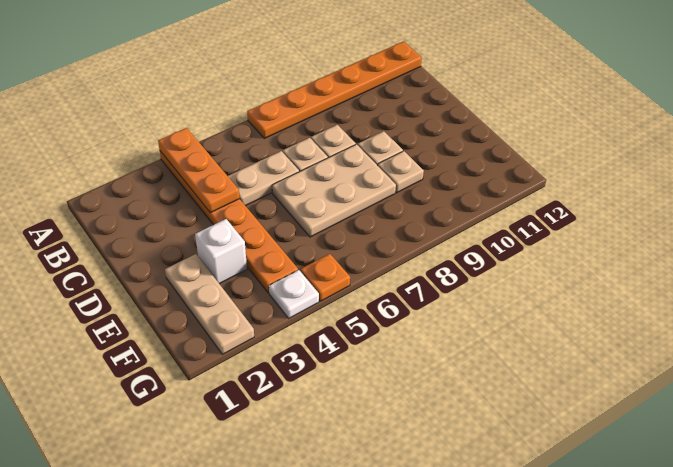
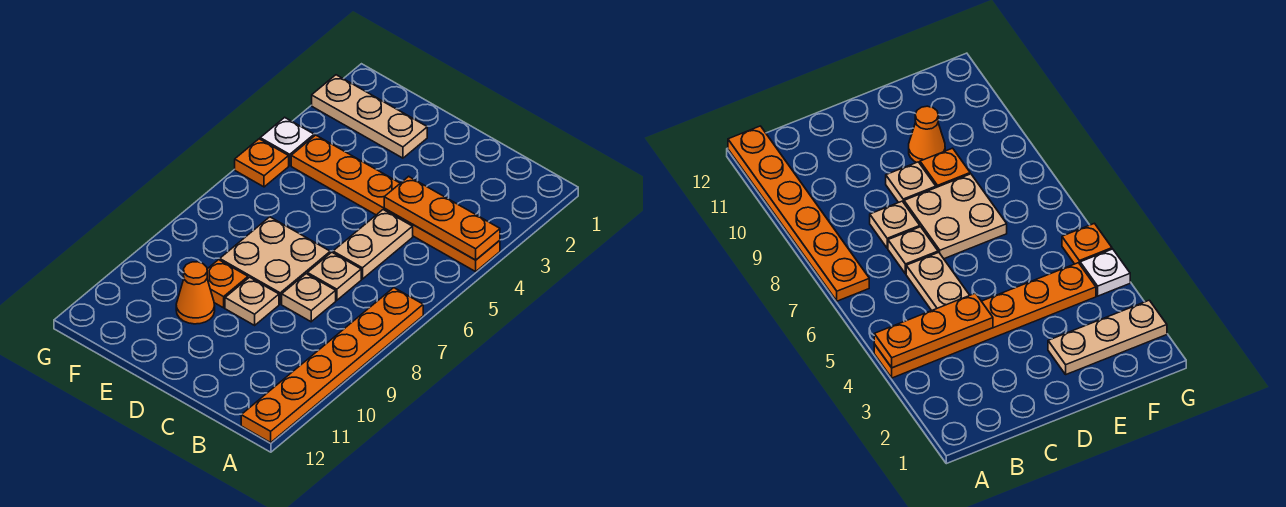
tan plate D6:E8 level 1 -> tan plate D7:E8 level 1
white brick E3 level 1 -> none
tan plate E9 level 1 -> orange plate E9 level 1
none -> orange cone E10 level 1

